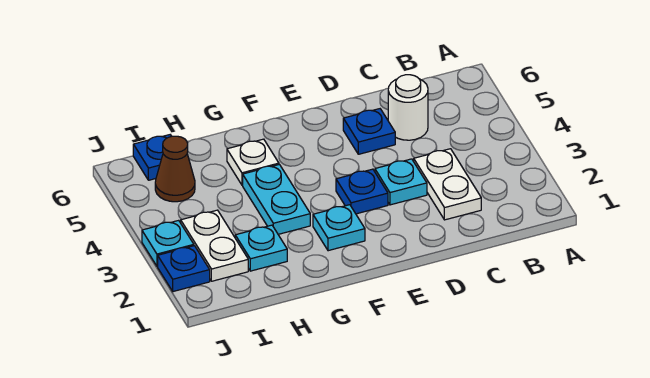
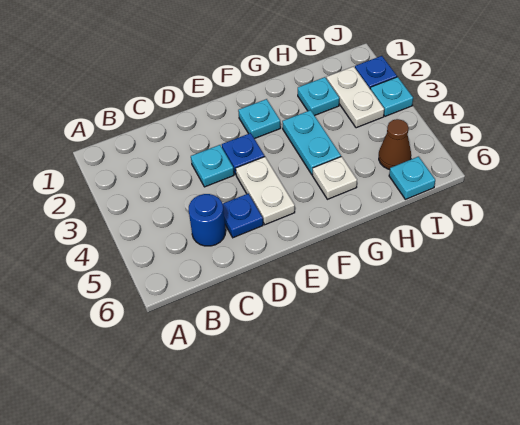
white plate C2:C3 level 1 -> white plate E4:E5 level 1
white round brick C5 level 1 -> blue round brick C5 level 1
blue plate I6 level 1 -> cyan plate I6 level 1

